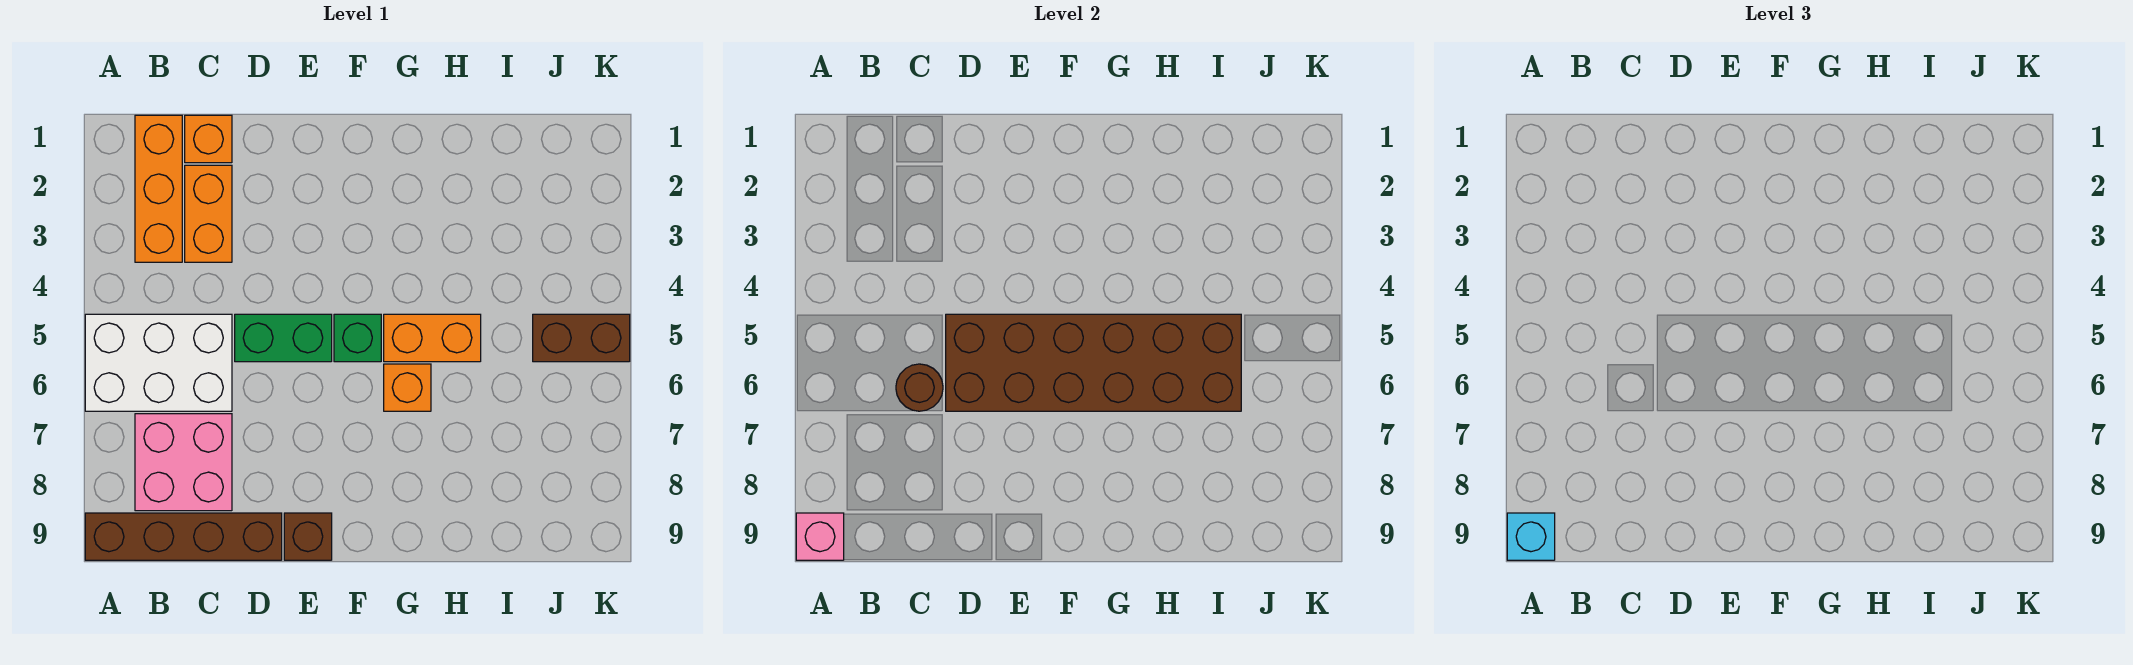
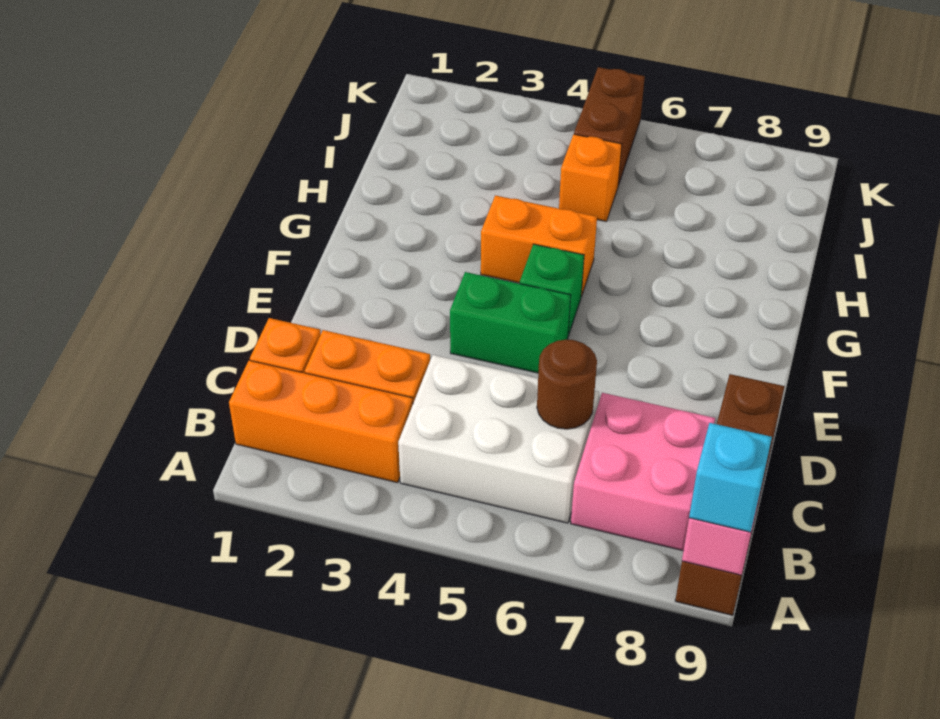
white brick A5:C6 level 1 -> white brick B4:C6 level 1
green brick D5:E5 level 1 -> green brick E4:E5 level 1
brown brick D5:I6 level 2 -> none
brown brick E9 level 1 -> none
orange brick G5:H5 level 1 -> orange brick G4:G5 level 1
orange brick G6 level 1 -> orange brick I5 level 1

